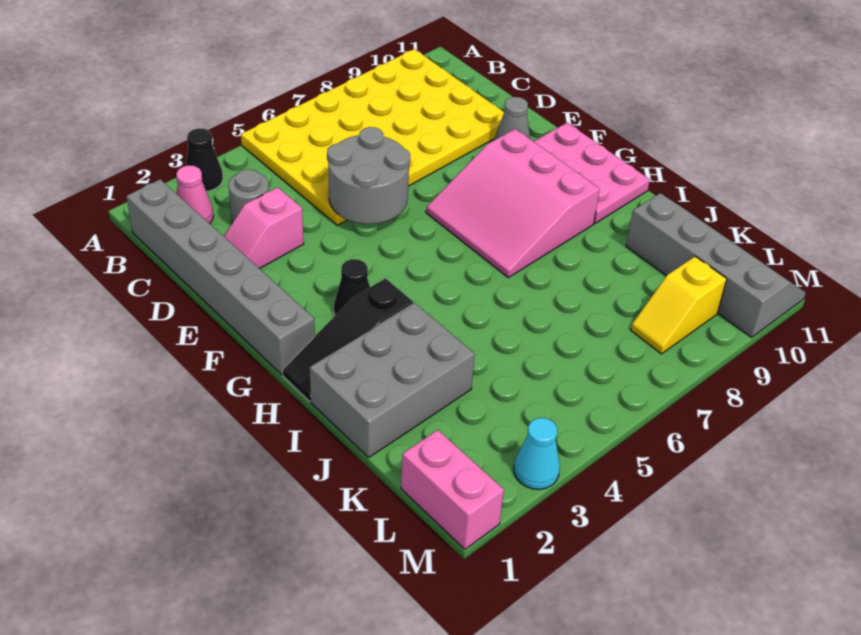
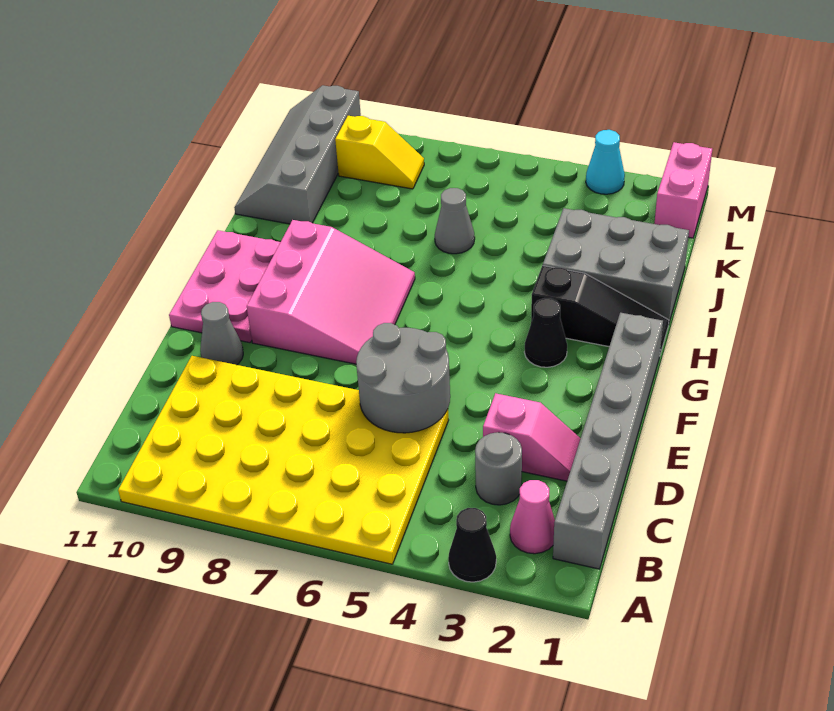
none -> grey cone J6 level 1

